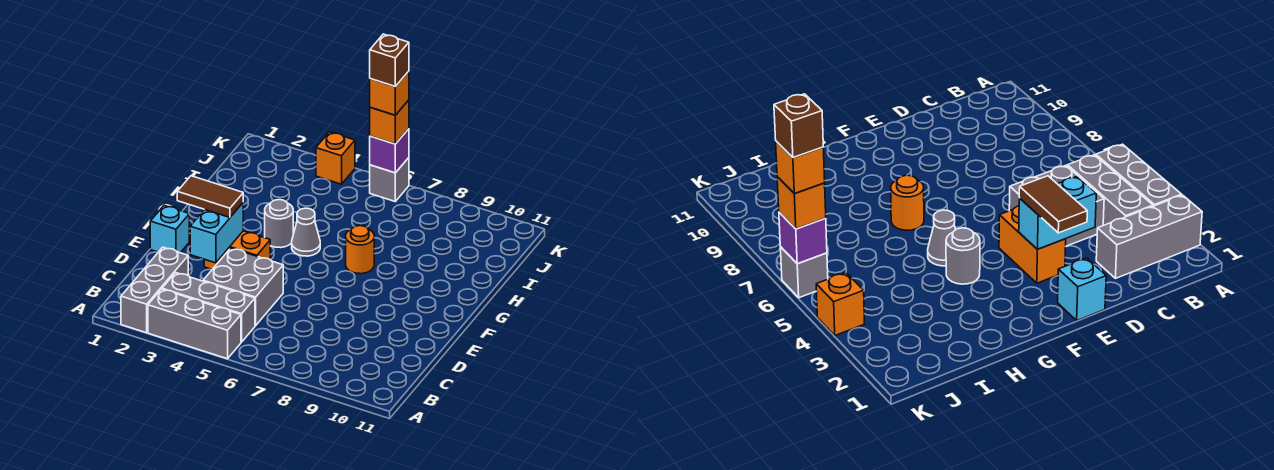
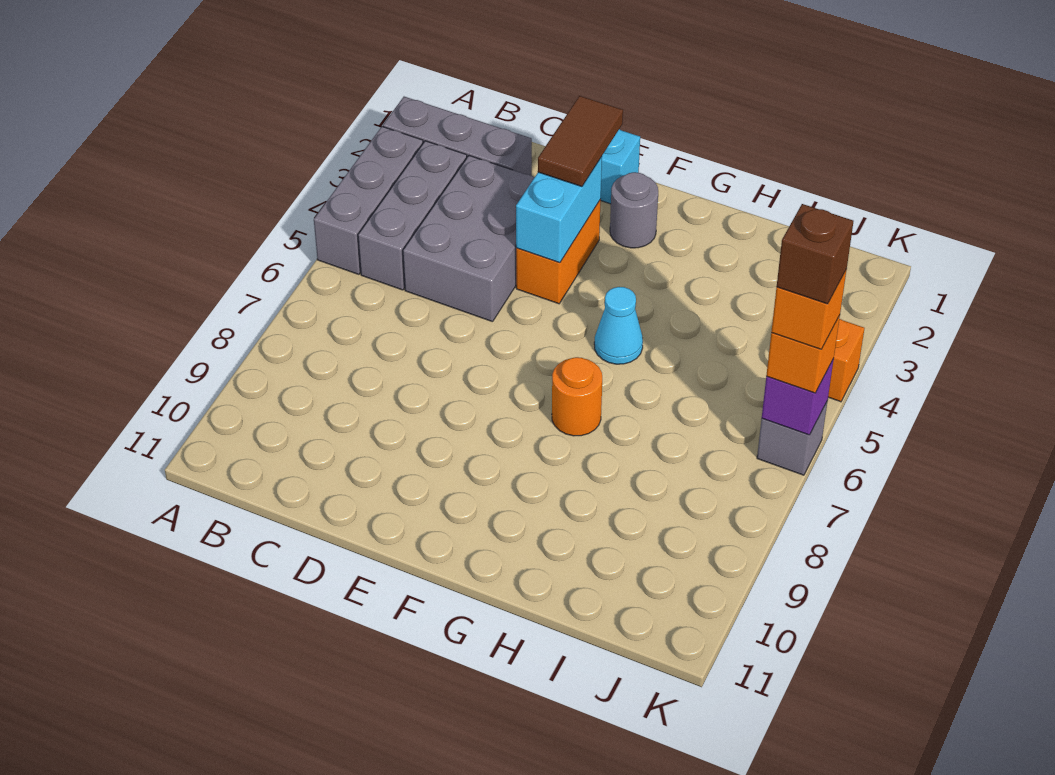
grey brick C4:D5 level 1 -> grey brick C3:D5 level 1
cyan brick D3:E3 level 2 -> cyan brick E3:E4 level 2
grey round brick G4 level 1 -> grey round brick F2 level 1
grey cone G5 level 1 -> cyan cone G5 level 1

